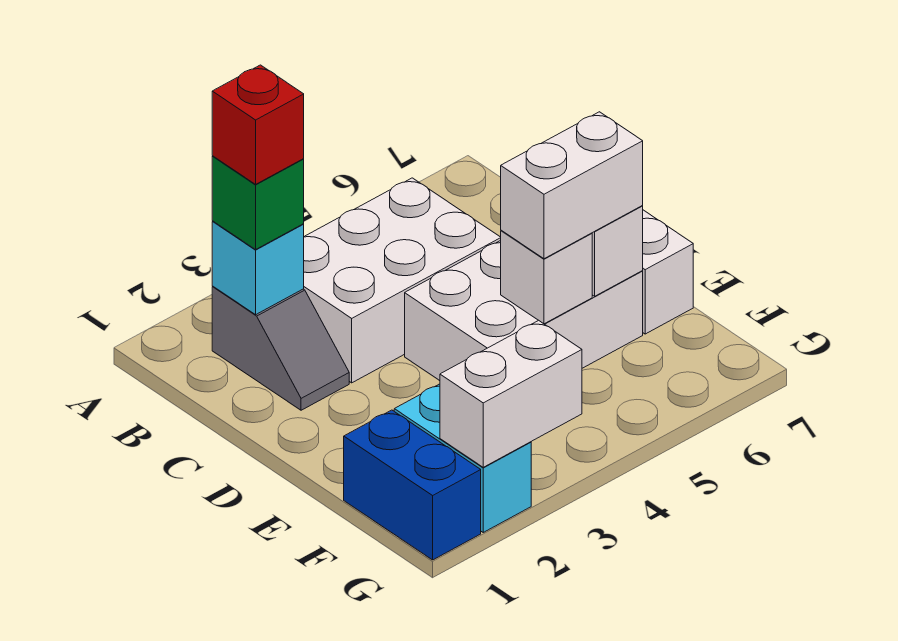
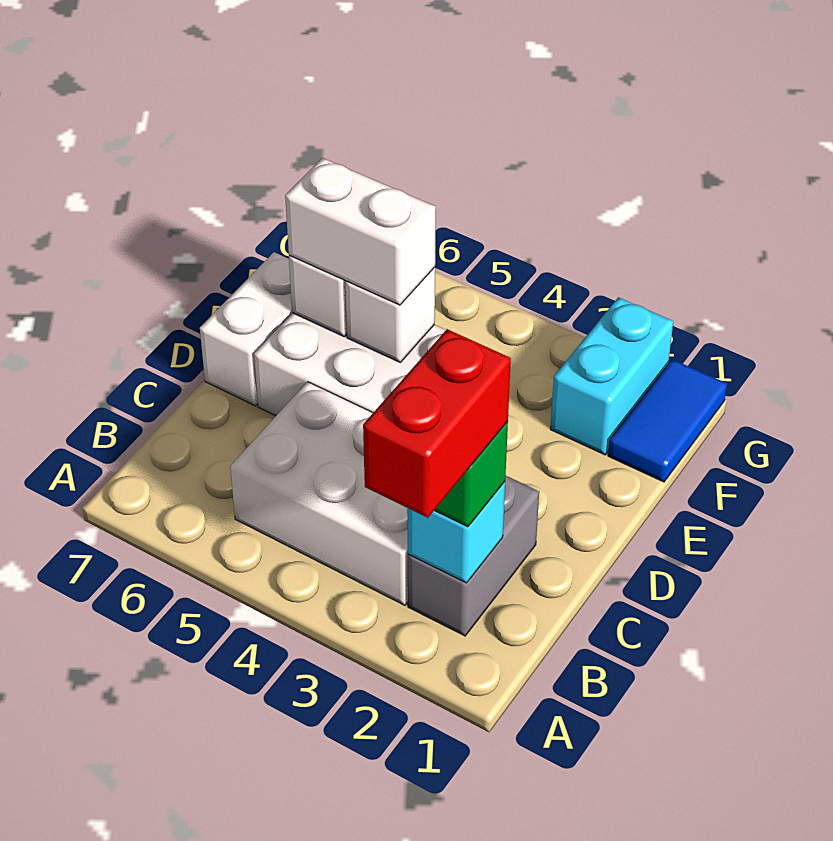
grey slope B2:C2 level 1 top B -> grey brick B2:C2 level 1
red brick B2 level 4 -> red brick A2:B2 level 4
blue brick F1:G1 level 1 -> blue tile F1:G1 level 1
white brick G2:G3 level 2 -> none

